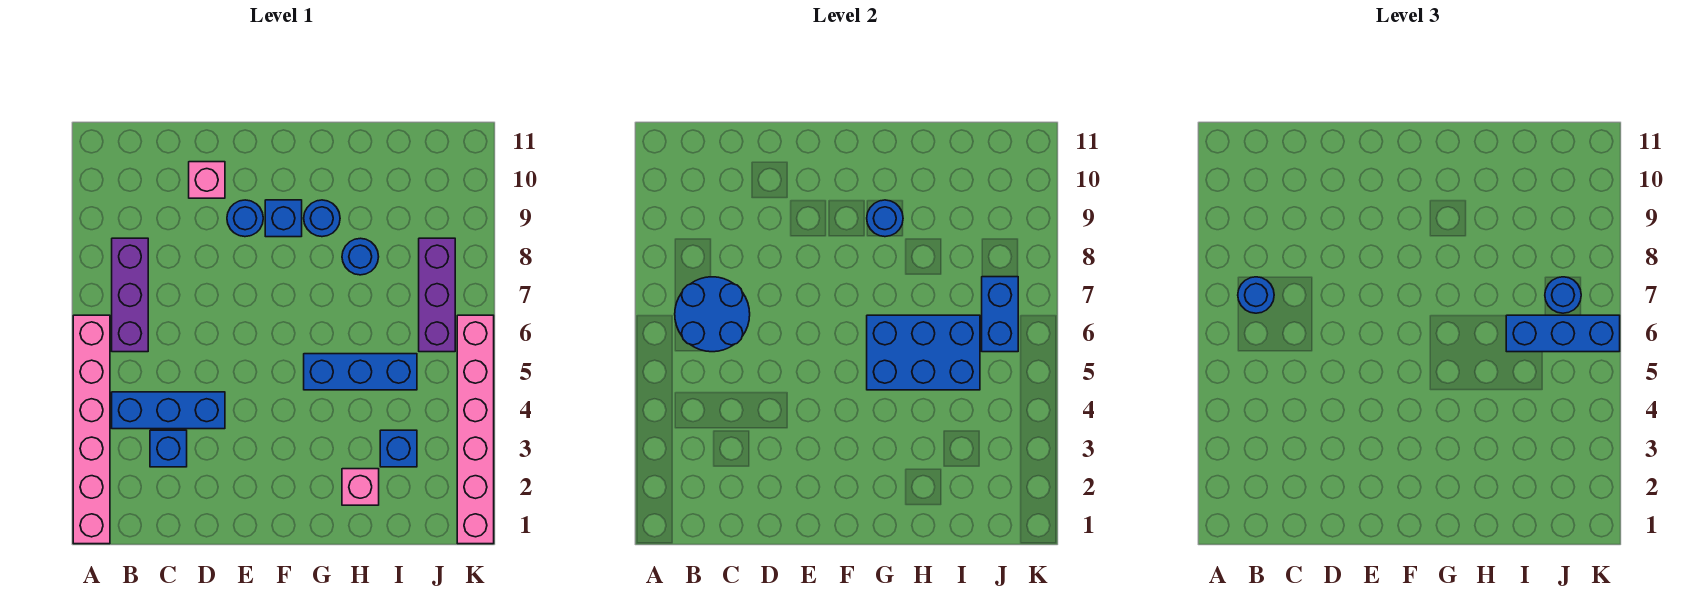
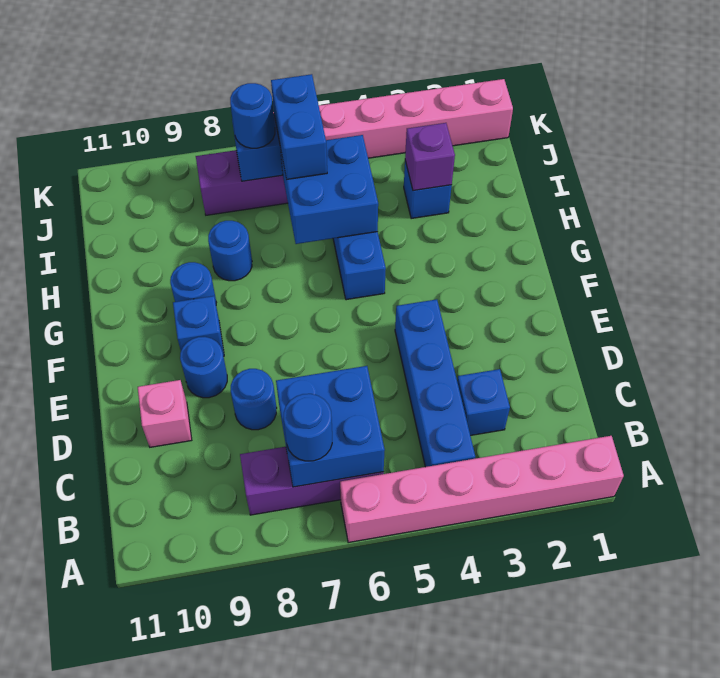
blue brick B4:D4 level 1 -> blue brick B4:E4 level 1
blue round brick B6:C7 level 2 -> blue brick B6:C7 level 2
blue brick G5:I6 level 2 -> blue brick H5:I6 level 2
blue round brick G9 level 2 -> blue round brick D8 level 1
pink brick H2 level 1 -> none
none -> purple brick I3 level 2
blue brick I6:K6 level 3 -> blue brick I6:J6 level 3

